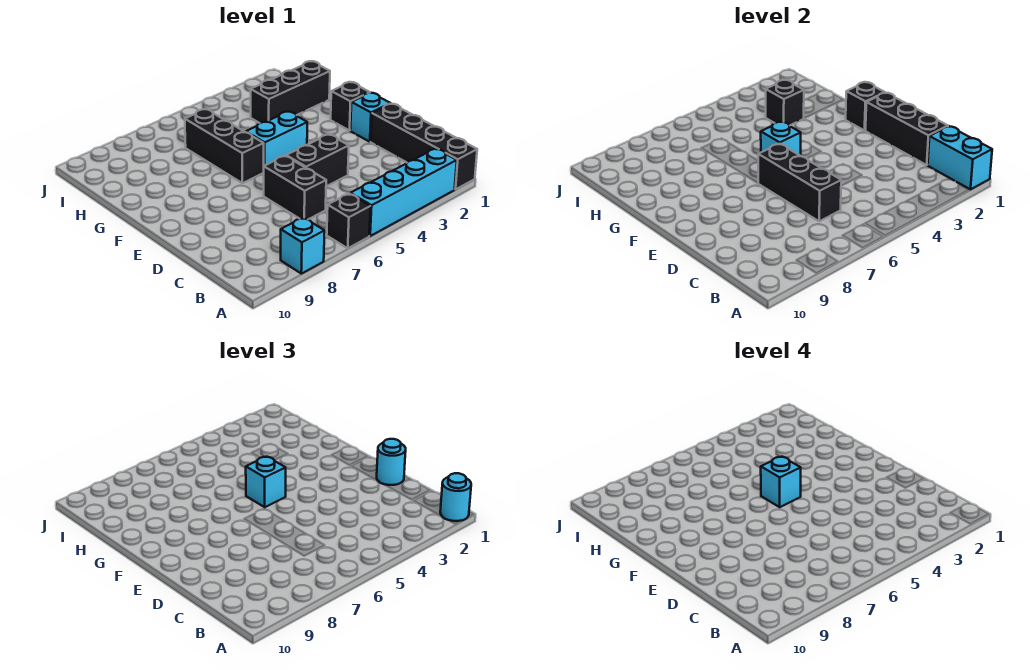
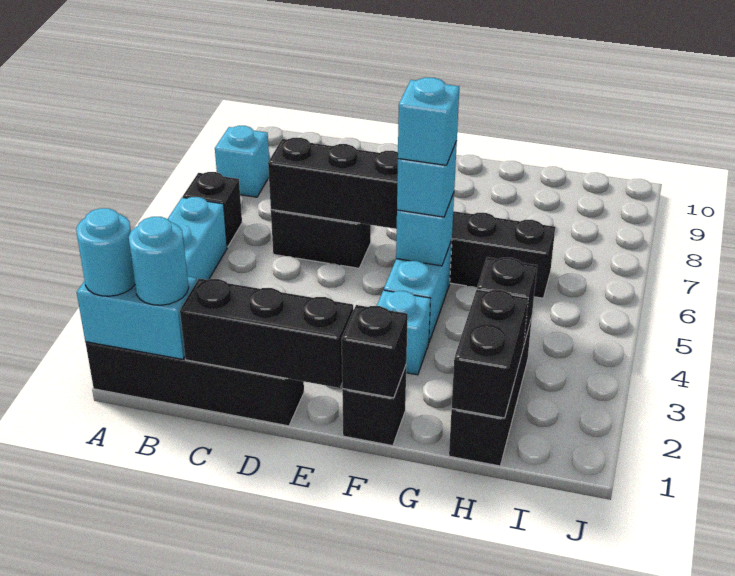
cyan round brick D1 level 3 -> cyan round brick B1 level 3
black brick D4:D5 level 1 -> black brick H1:H2 level 2
cyan brick E1 level 1 -> cyan brick F3 level 1

